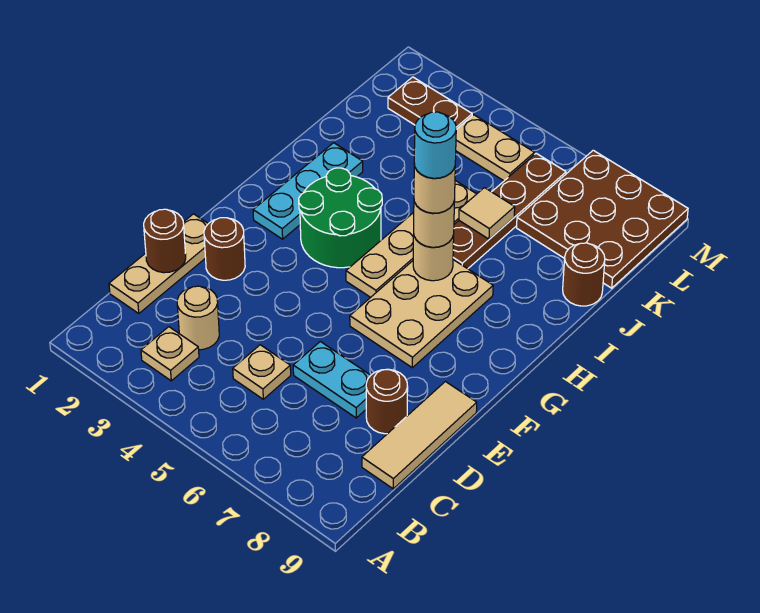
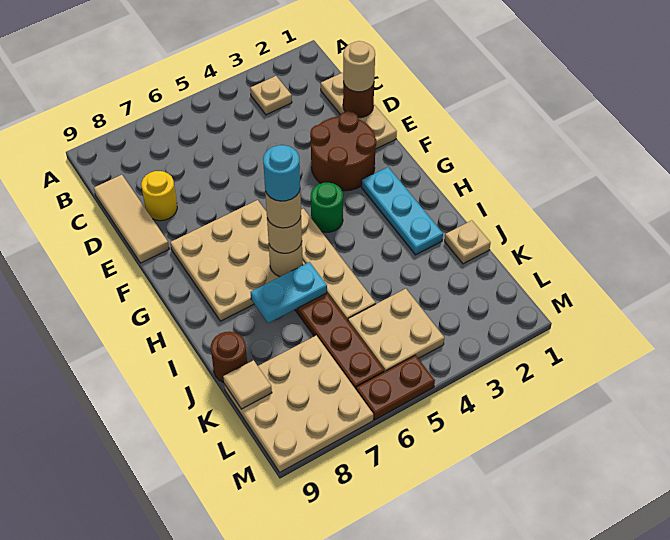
tan round brick C3 level 1 -> tan round brick D1 level 3
tan plate C5 level 1 -> tan plate J1 level 1
cyan plate D6:D7 level 1 -> cyan plate I6:I7 level 2
brown round brick D8 level 1 -> yellow round brick D8 level 1
brown round brick E2 level 1 -> brown round brick E2:F3 level 1
tan plate F6:H7 level 1 -> tan plate F6:H8 level 1
green round brick G3:H4 level 1 -> green round brick G4 level 1
tan tile J6 level 2 -> tan tile K9 level 2
brown plate K7:M9 level 1 -> tan plate K7:M9 level 1
brown plate L2:L3 level 1 -> brown plate M5:M6 level 1
tan plate L4:L5 level 1 -> tan plate K4:L5 level 1

